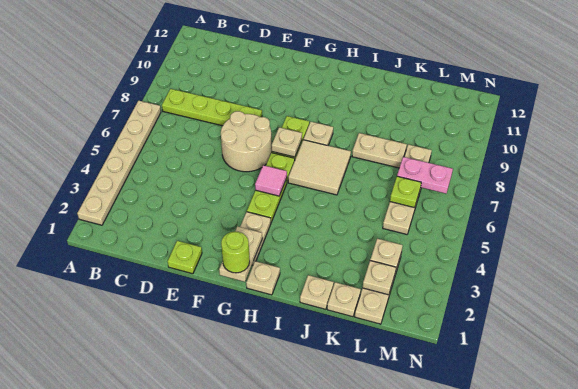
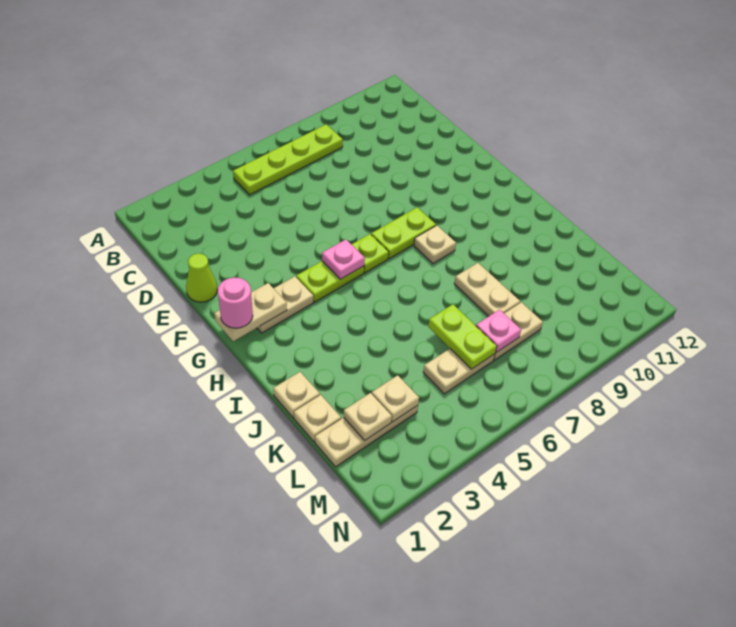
tan plate A2:A7 level 1 -> none
lime plate B8:E8 level 1 -> lime plate B5:B8 level 1
lime plate E1 level 1 -> lime cone E1 level 1
tan round brick E6:F7 level 1 -> none
lime round brick G1 level 3 -> pink round brick G1 level 3
pink tile G5 level 2 -> pink plate G5 level 2
tan plate G7 level 2 -> none
tan plate H1 level 1 -> none
tan tile H6:I7 level 1 -> none
lime plate L6 level 2 -> lime plate K6:L6 level 2
pink plate L7:M7 level 2 -> pink plate L7 level 2

